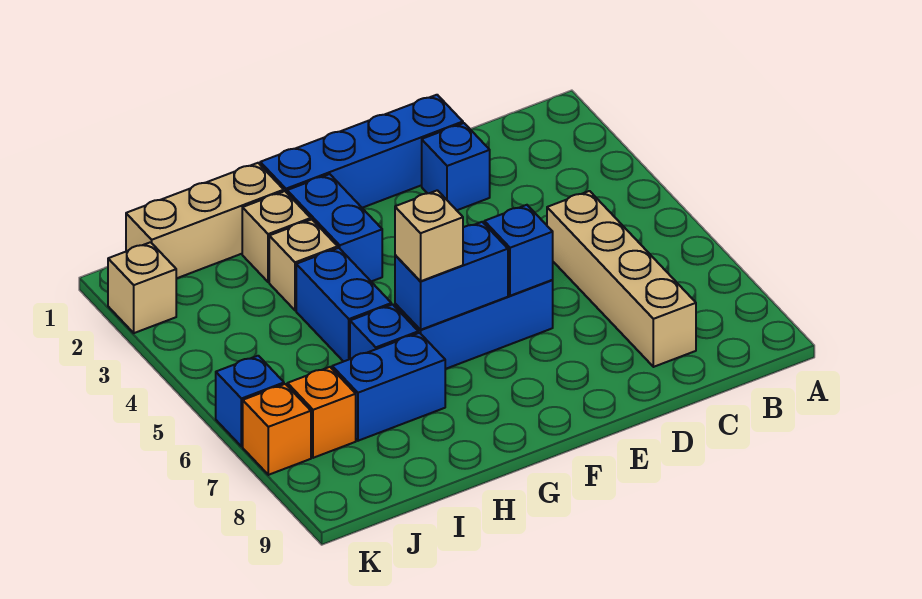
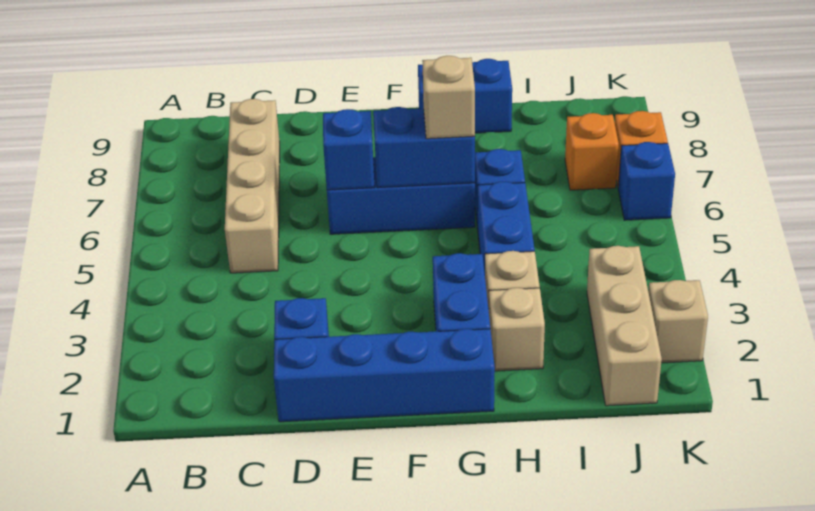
tan brick H1:J1 level 1 -> tan brick J1:J3 level 1
blue brick H7:I7 level 1 -> blue brick G9:H9 level 1

